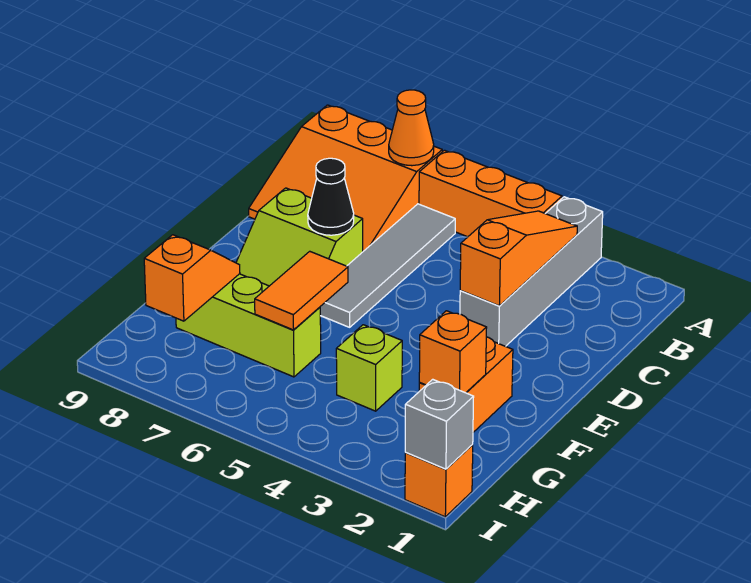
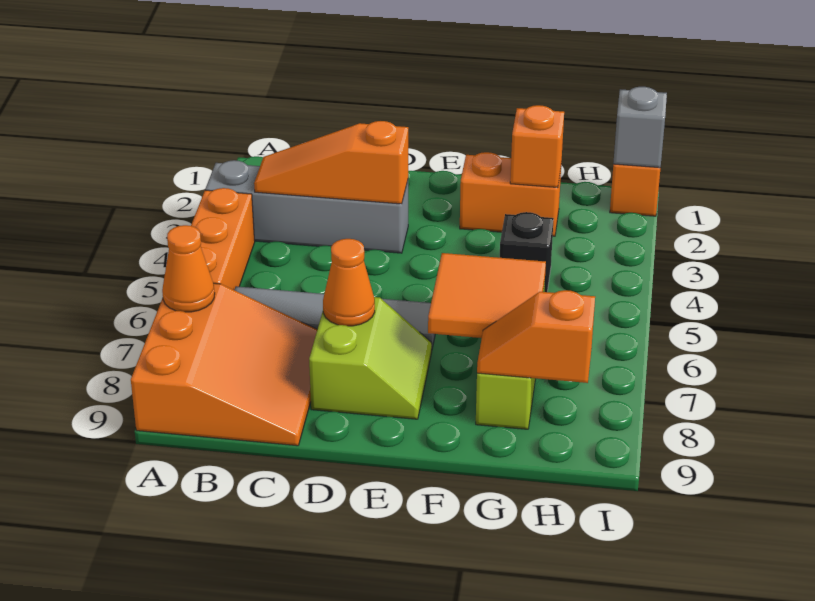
black cone D7 level 2 -> orange cone D7 level 2
orange tile F6:G6 level 2 -> orange tile F6:G7 level 2
lime brick G4 level 1 -> black brick G4 level 1

